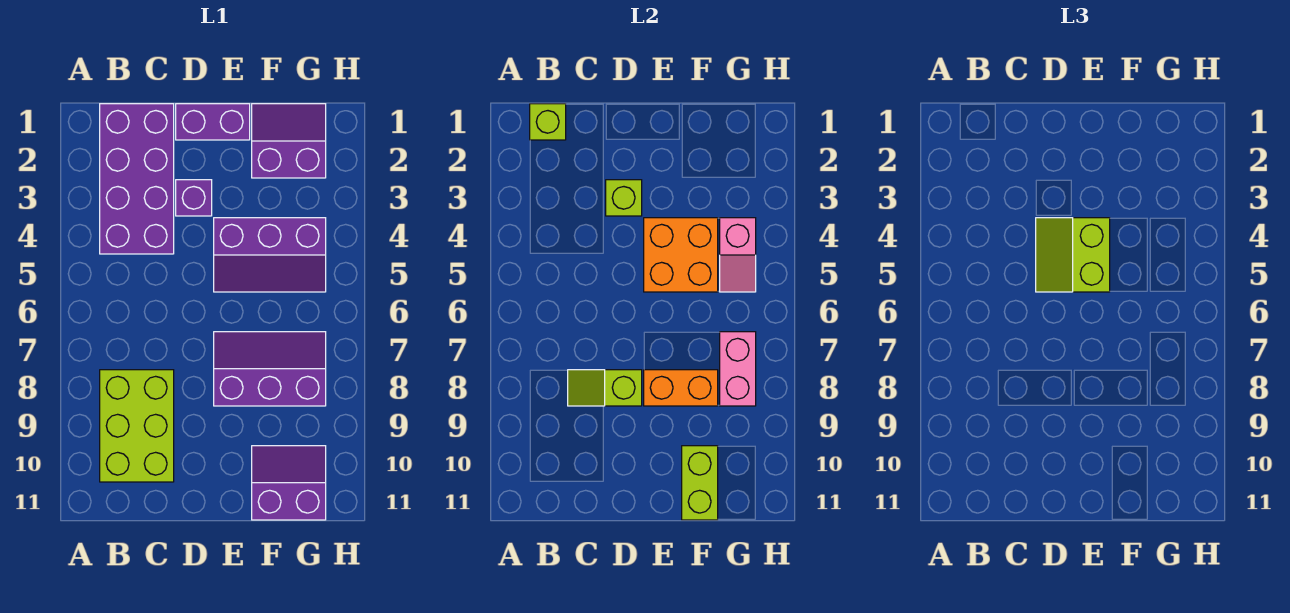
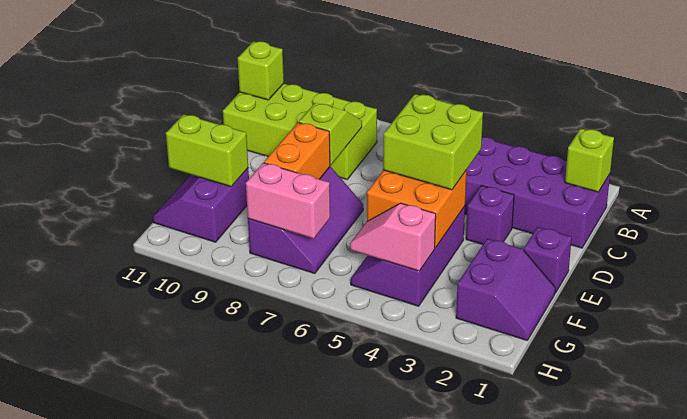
lime brick B8:C10 level 1 -> lime brick B8:C11 level 1
purple brick D1:E1 level 1 -> purple brick E1 level 1
lime brick D3 level 2 -> lime brick B11 level 2
lime slope D4:E5 level 3 top E -> lime brick D4:E5 level 3
purple slope F10:G11 level 1 top 11 -> purple slope F10:G11 level 1 top 10

